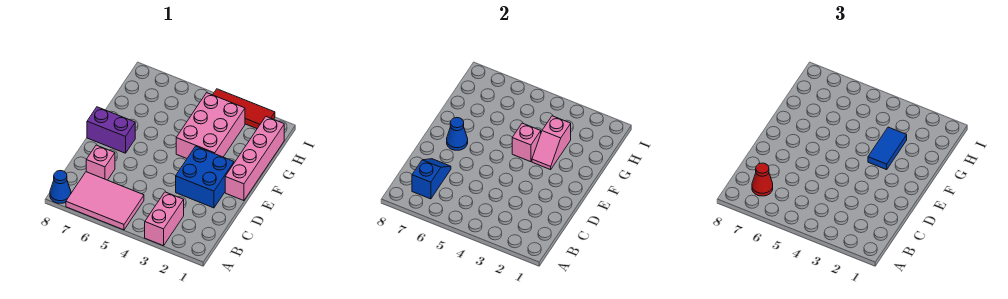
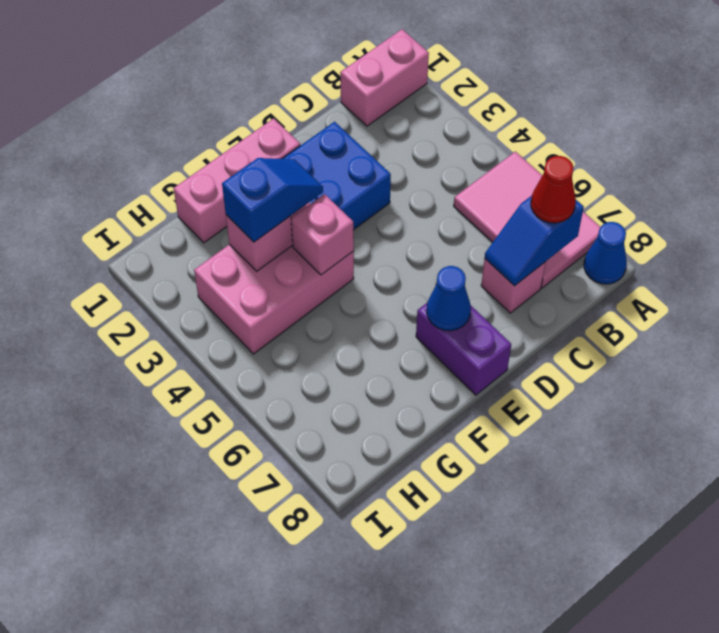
pink brick A3:B3 level 1 -> pink brick A1:B1 level 1
pink brick E1:H1 level 1 -> pink brick E1:G1 level 1
blue tile F3:G3 level 3 -> blue slope F3:G3 level 3 top G
red tile I2:I4 level 1 -> none

